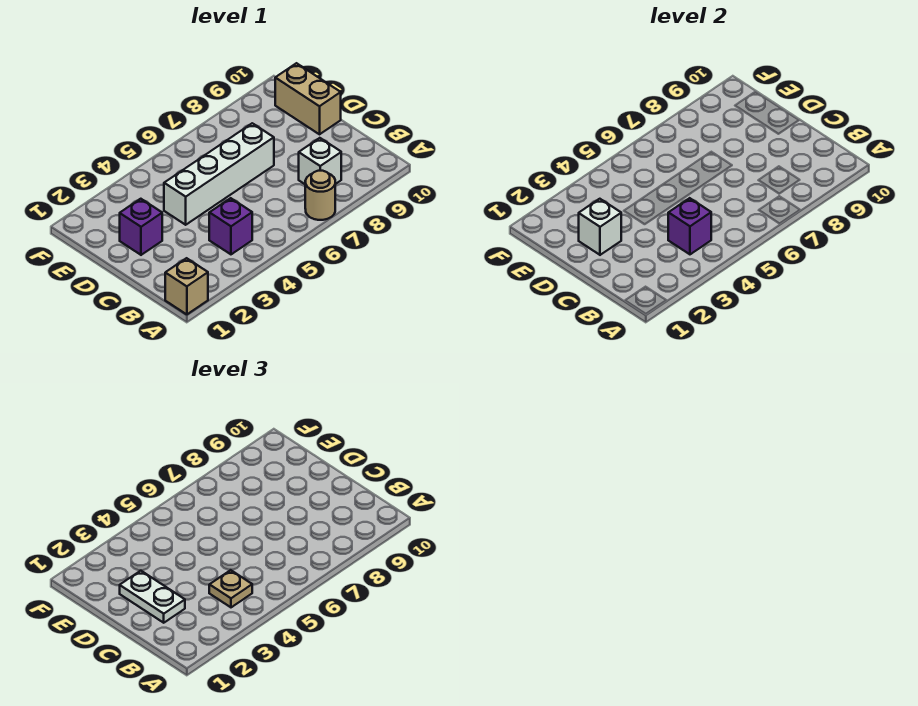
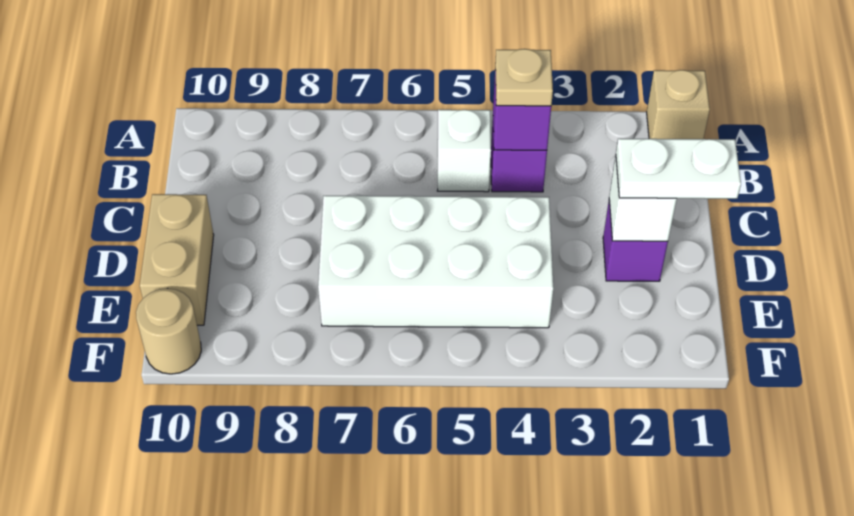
tan round brick A7 level 1 -> tan round brick F10 level 1
white brick B8 level 1 -> white brick B5 level 1
white plate C2:D2 level 3 -> white plate D1:D2 level 3
white brick D4:D7 level 1 -> white brick D4:E7 level 1

